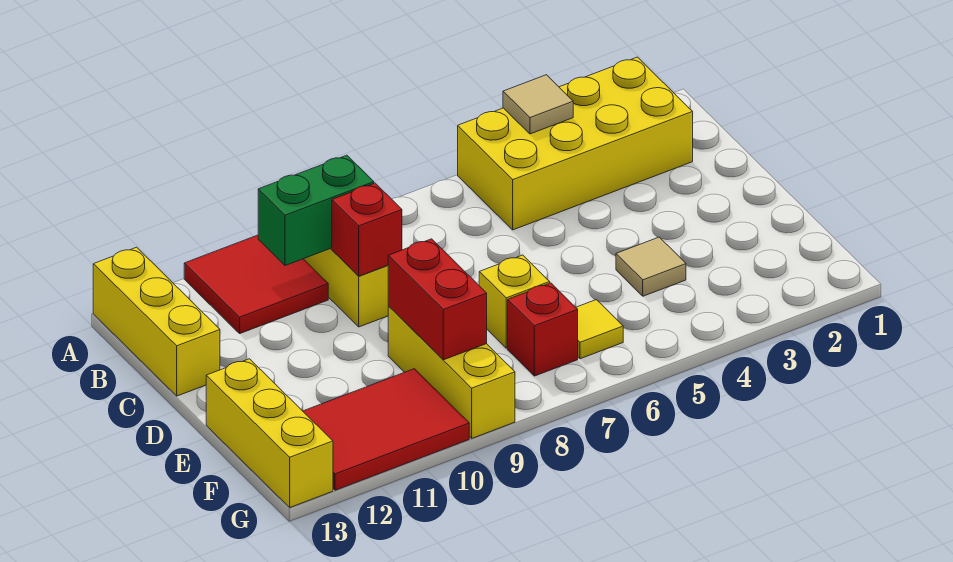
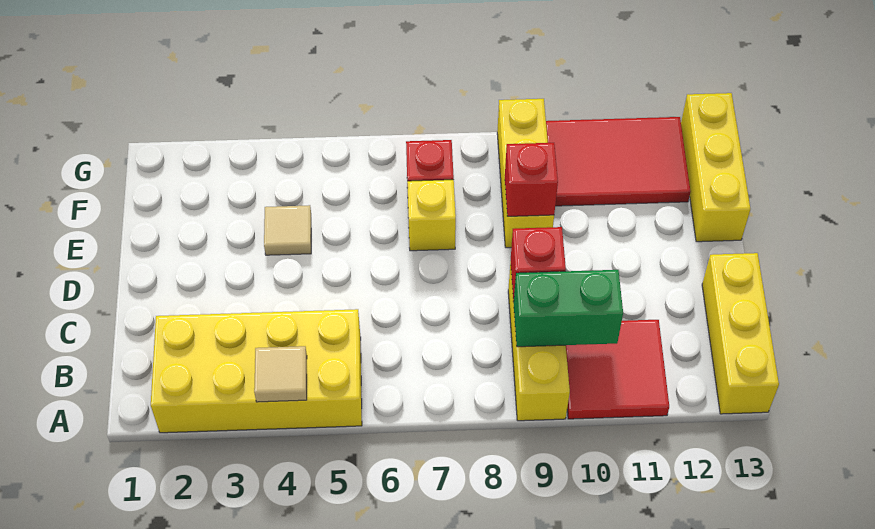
red brick E9:F9 level 2 -> red brick E9 level 2
yellow tile F6 level 1 -> none

